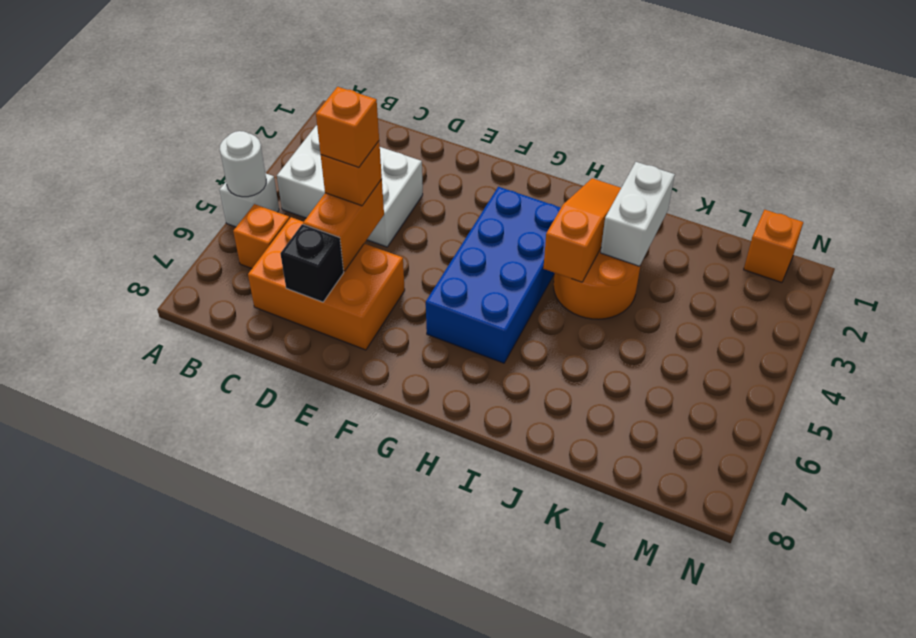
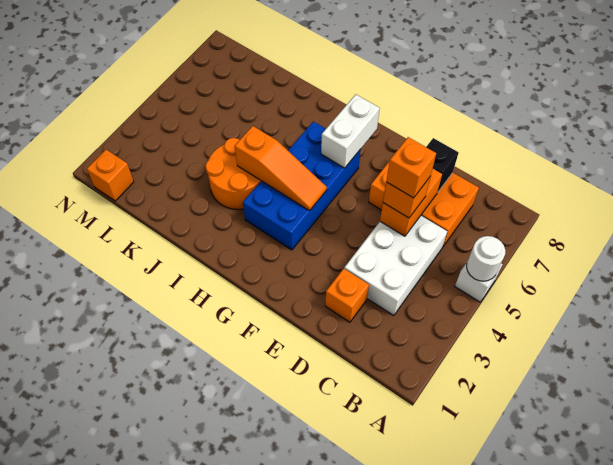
white brick B3:D4 level 1 -> white brick C3:D5 level 1
orange brick B6 level 1 -> orange brick D2 level 1
orange slope I2:I4 level 2 top 4 -> orange slope G4:I4 level 2 top I
white brick J2:J3 level 2 -> white brick G6:G7 level 2

